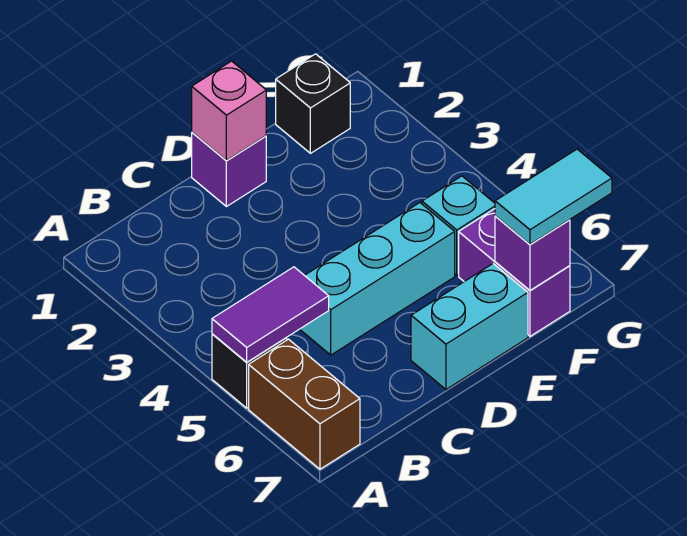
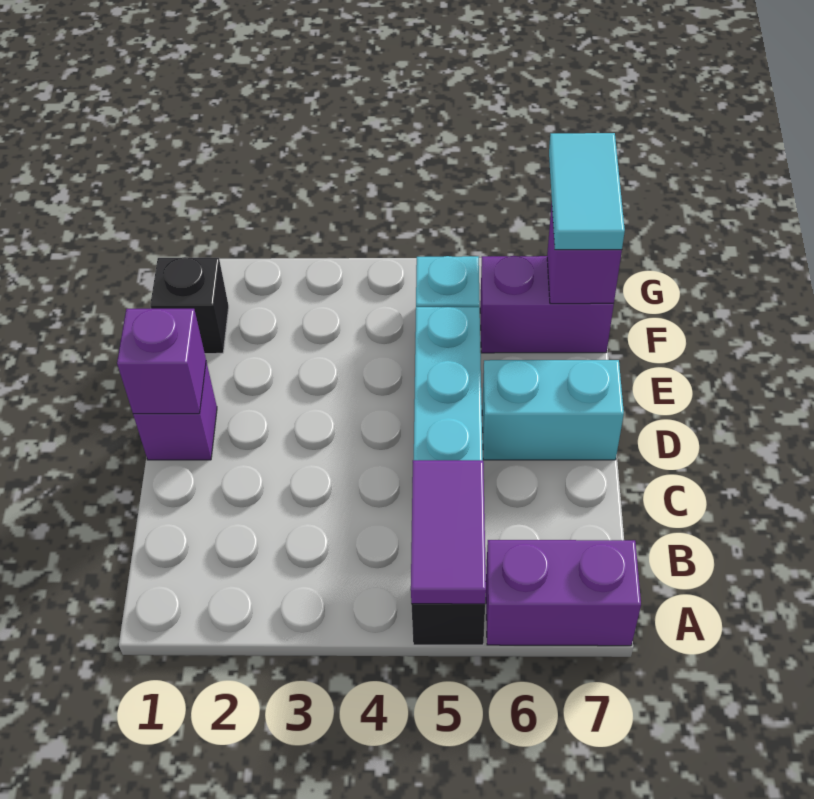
brown brick A6:A7 level 1 -> purple brick A6:A7 level 1
pink brick D1 level 2 -> purple brick D1 level 2
cyan brick D7:E7 level 1 -> cyan brick D6:D7 level 1

